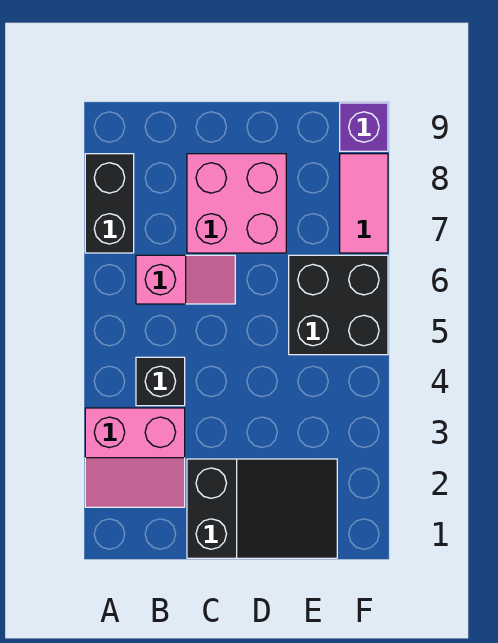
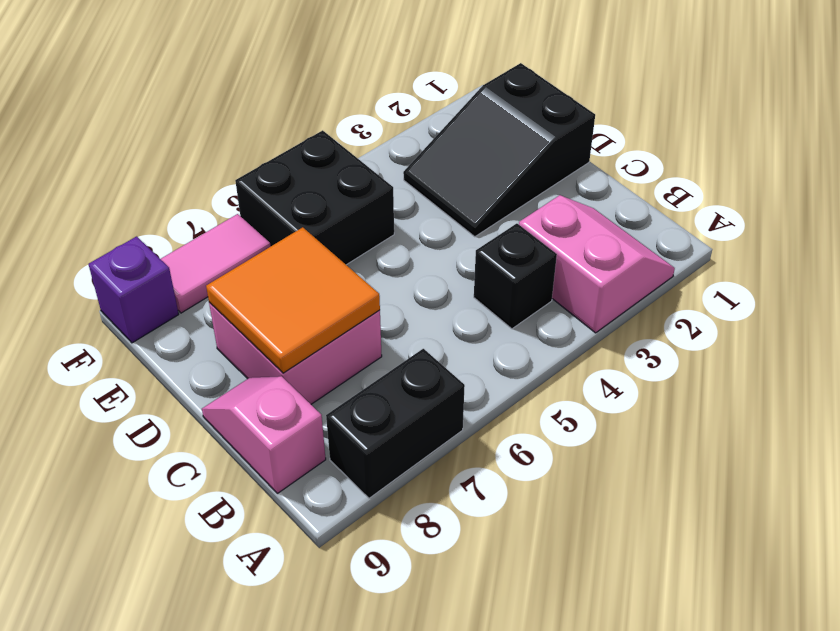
pink slope B6:C6 level 1 top B -> pink slope B9:C9 level 1 top B
black slope C1:E2 level 1 top C -> black slope D1:E3 level 1 top 1
none -> orange tile C7:D8 level 2

